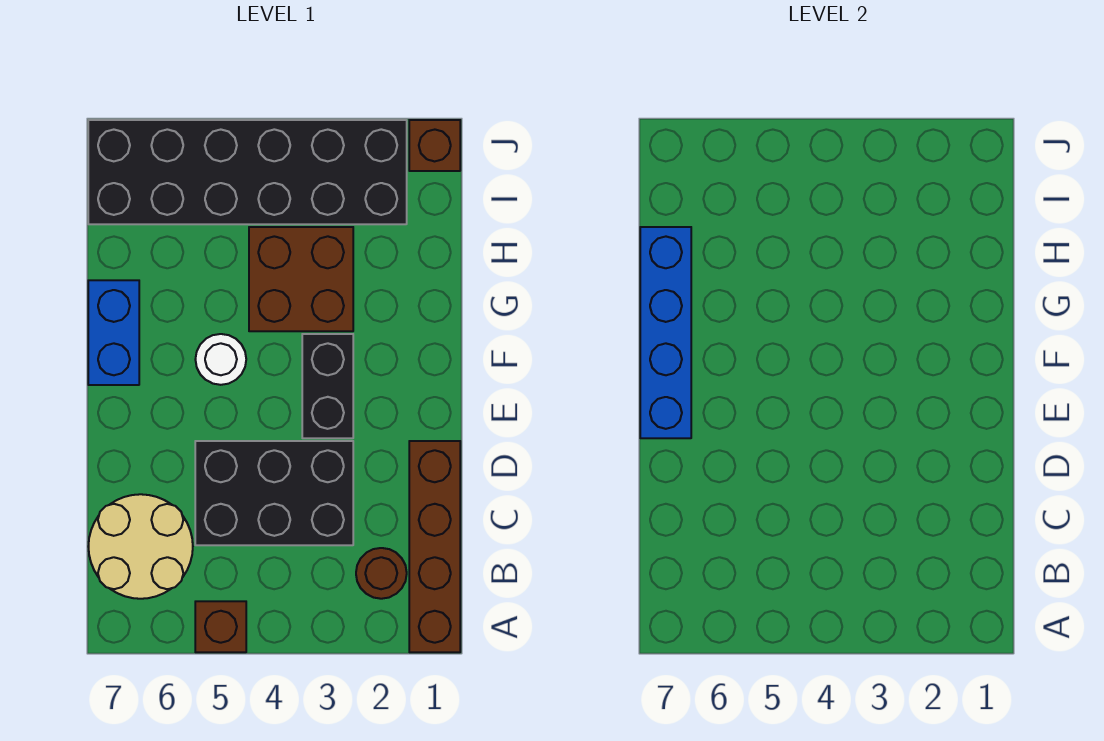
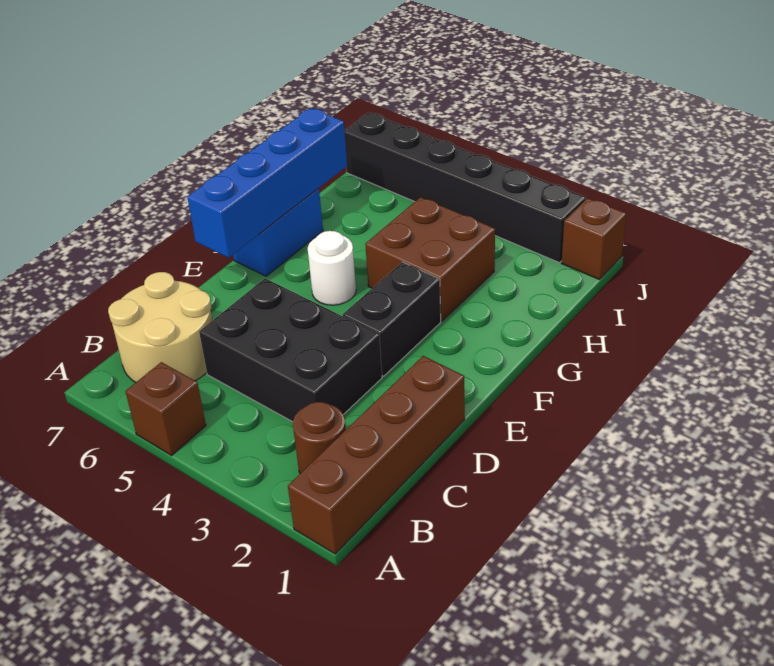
black brick I2:J7 level 1 -> black brick J2:J7 level 1

